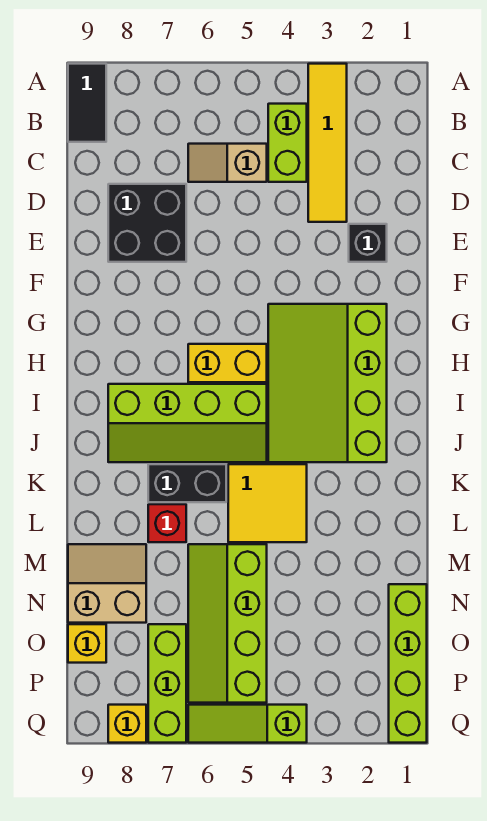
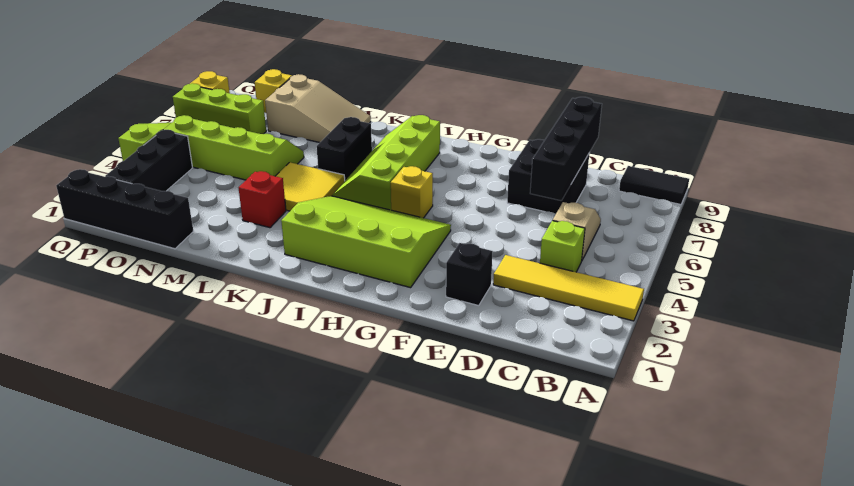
lime brick B4:C4 level 1 -> lime brick C4 level 1
none -> black brick D6:D9 level 2
yellow brick H5:H6 level 1 -> yellow brick H5 level 1
red brick L7 level 1 -> red brick L3 level 1
tan slope M8:N9 level 1 top N -> tan slope L8:N9 level 1 top N
lime brick N1:Q1 level 1 -> black brick N1:Q1 level 1
none -> black brick P2:P4 level 1

